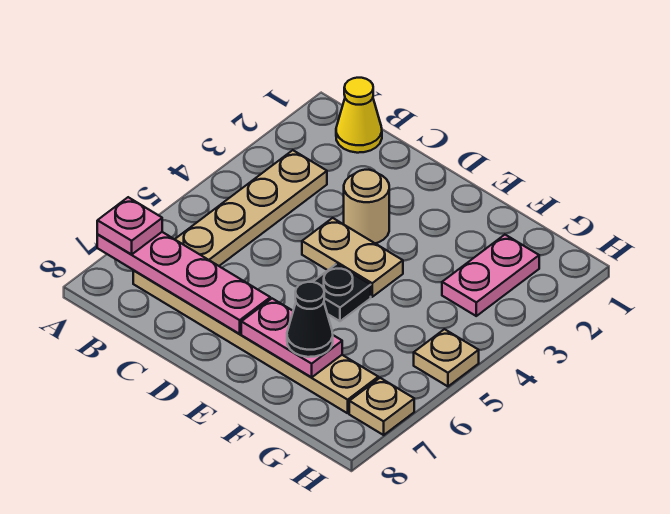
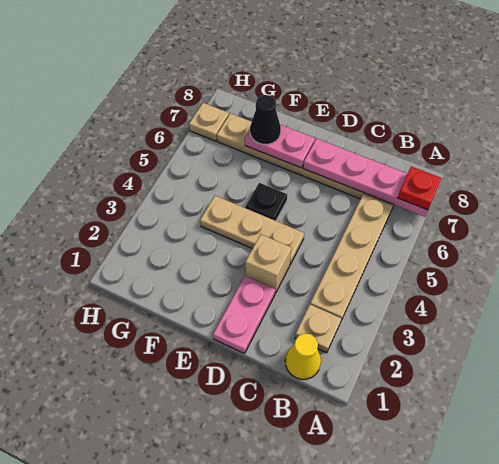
pink plate A7 level 3 -> red plate A7 level 3
tan round brick D3 level 1 -> tan brick D3 level 1
tan plate D4:E4 level 1 -> tan plate D4:F4 level 1
pink plate G2:G3 level 1 -> pink plate D1:D2 level 1
tan plate H5 level 1 -> tan plate B2 level 1

